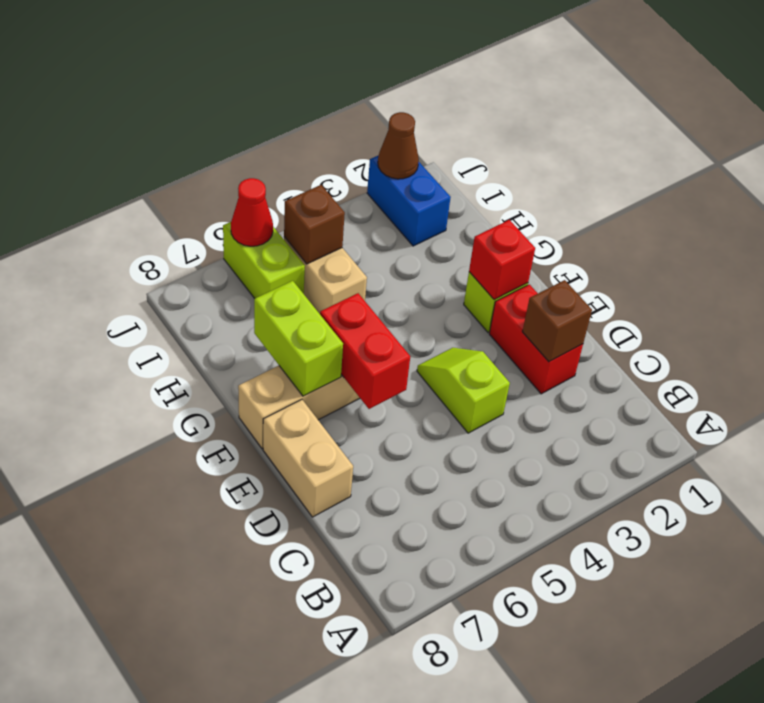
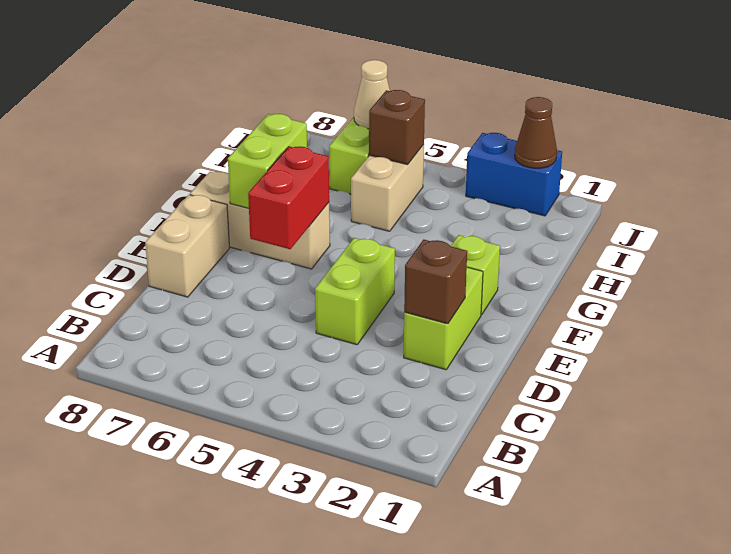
red brick D2:E2 level 1 -> lime brick D2:E2 level 1
lime slope D4:E4 level 1 top D -> lime brick D4:E4 level 1
red brick F2 level 2 -> none
blue brick I2:J2 level 1 -> blue brick J2:J3 level 1
red cone J6 level 2 -> tan cone J6 level 2

